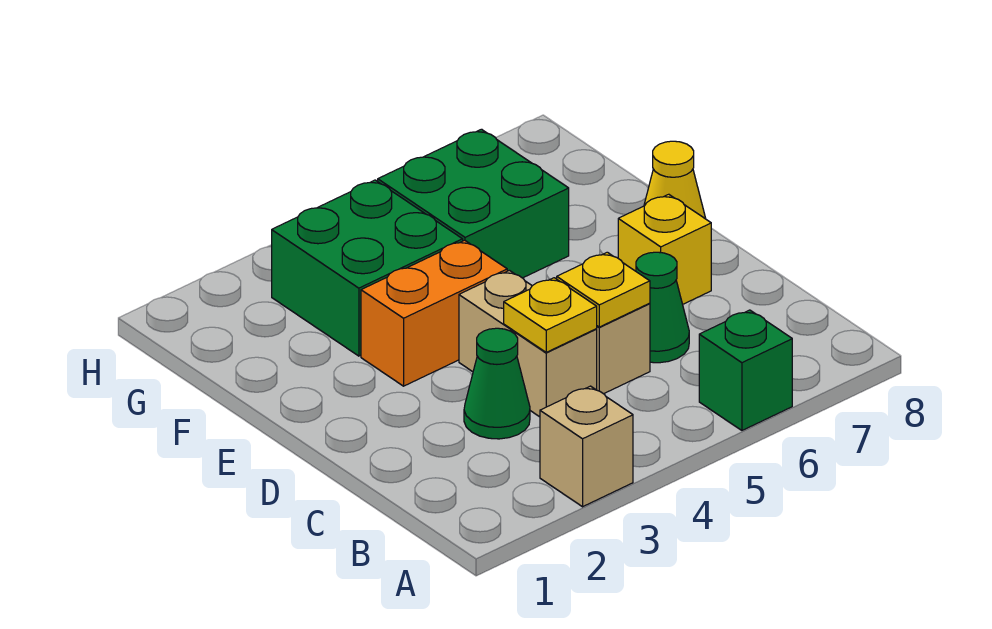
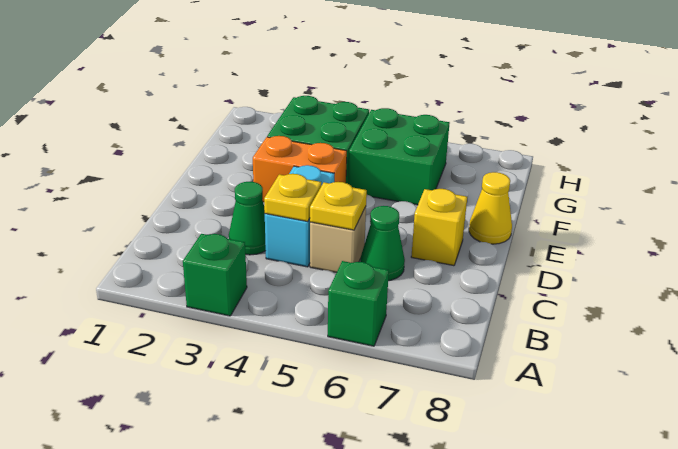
tan brick A3 level 1 -> green brick A3 level 1
tan brick C4:D4 level 1 -> cyan brick C4:D4 level 1

